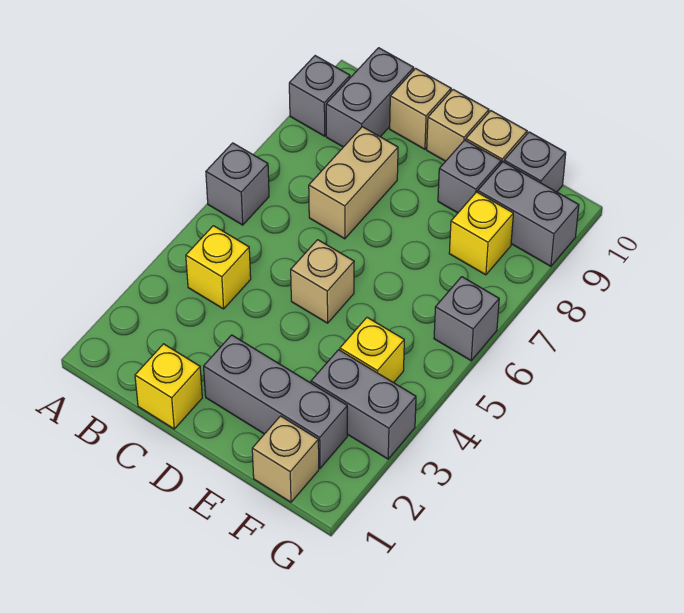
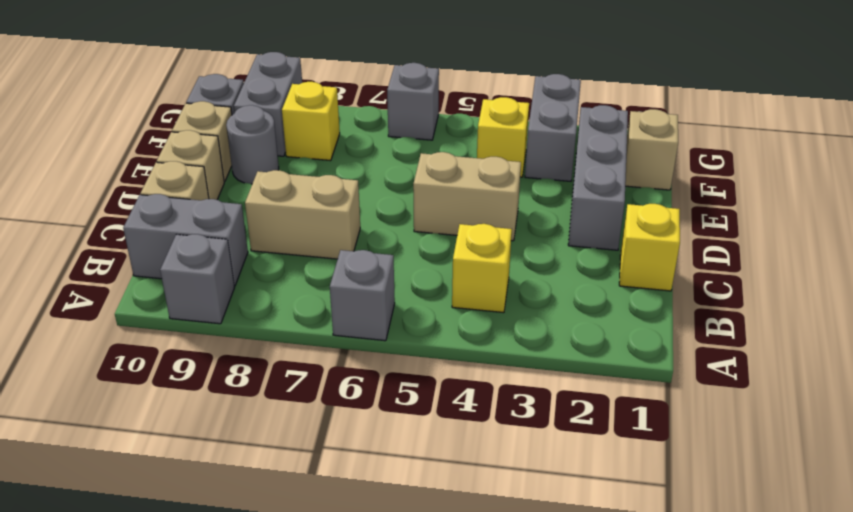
tan brick D5 level 1 -> tan brick D4:D5 level 1
grey brick E9 level 1 -> grey round brick E9 level 1

